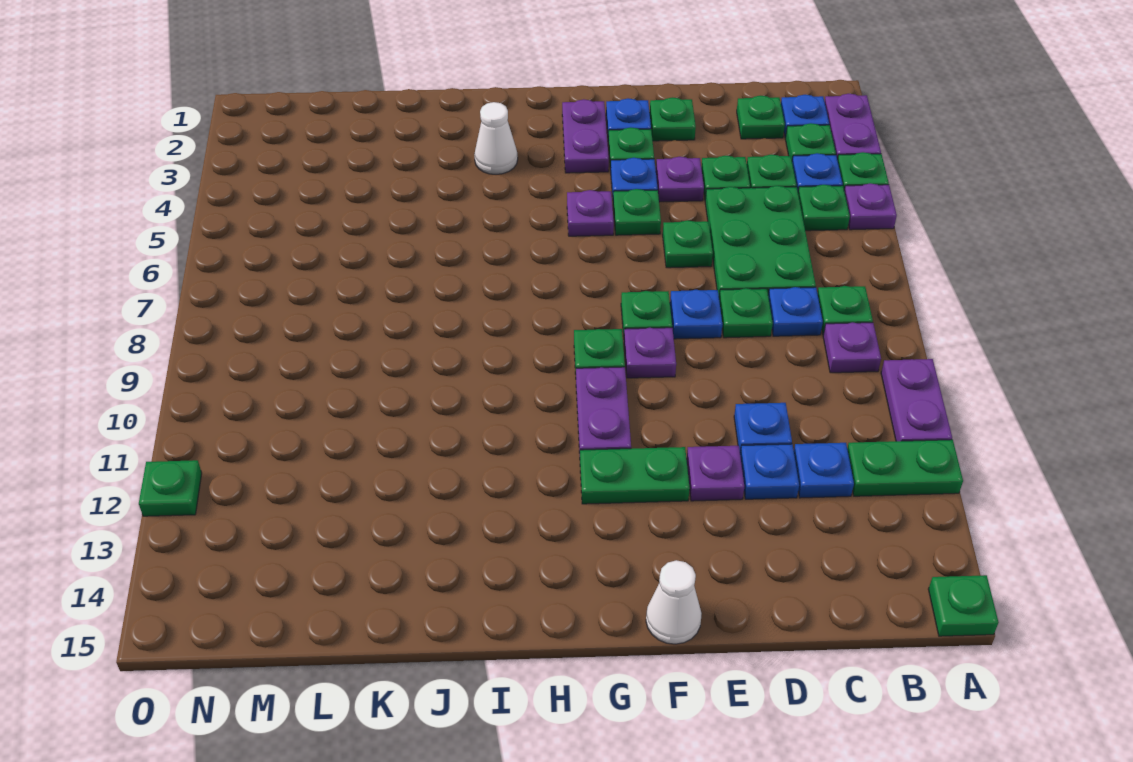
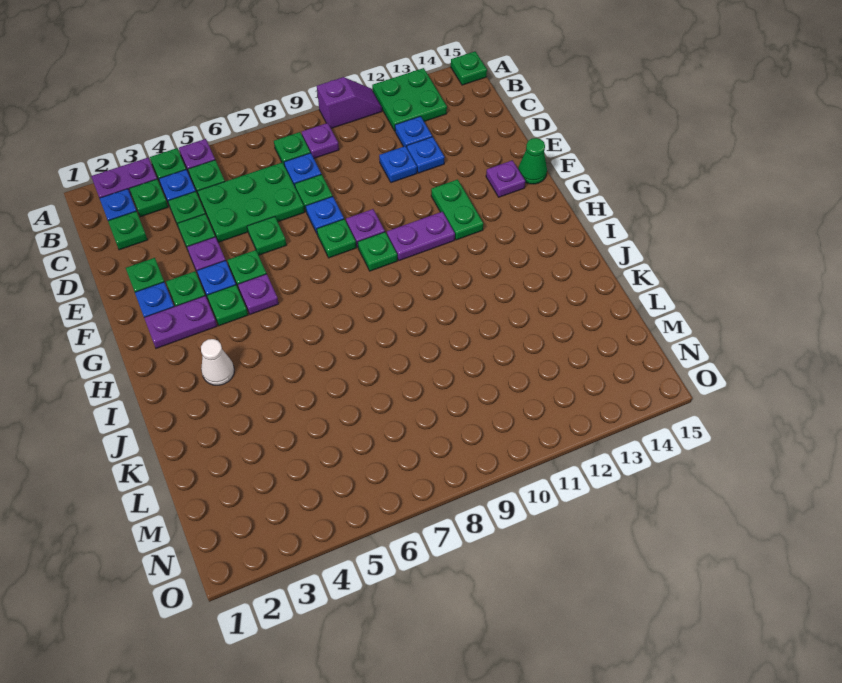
purple plate A10:A11 level 1 -> purple slope A10:A11 level 1 top 10
green plate A12:B12 level 1 -> green plate A12:B13 level 1
purple plate E12 level 1 -> purple plate F14 level 1
white cone F15 level 1 -> green cone F15 level 1
green plate O12 level 1 -> green plate G4 level 1

